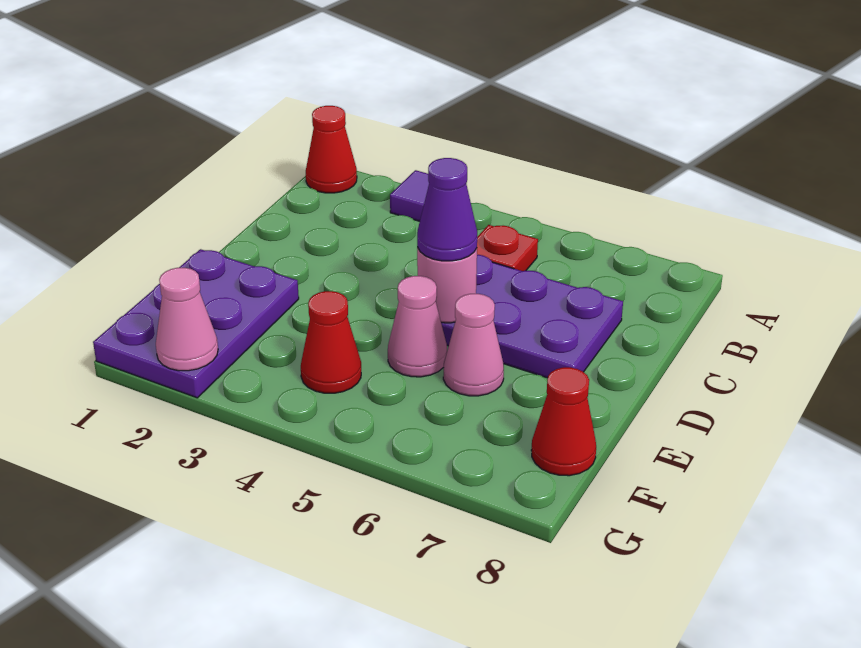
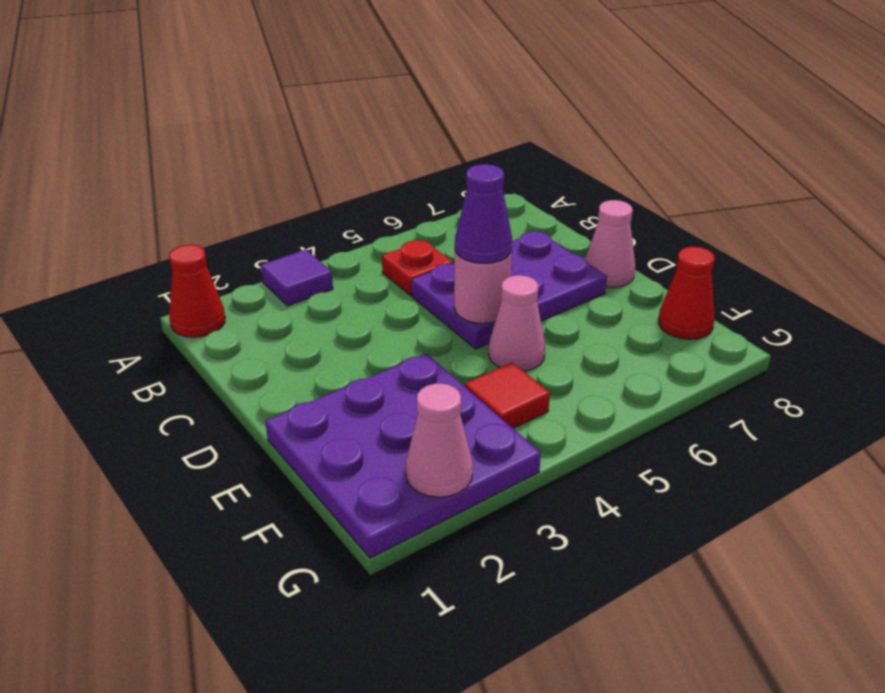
purple plate E1:G2 level 1 -> purple plate E1:G3 level 1
pink cone E6 level 1 -> pink cone D8 level 1
red cone F4 level 1 -> red tile F4 level 1

